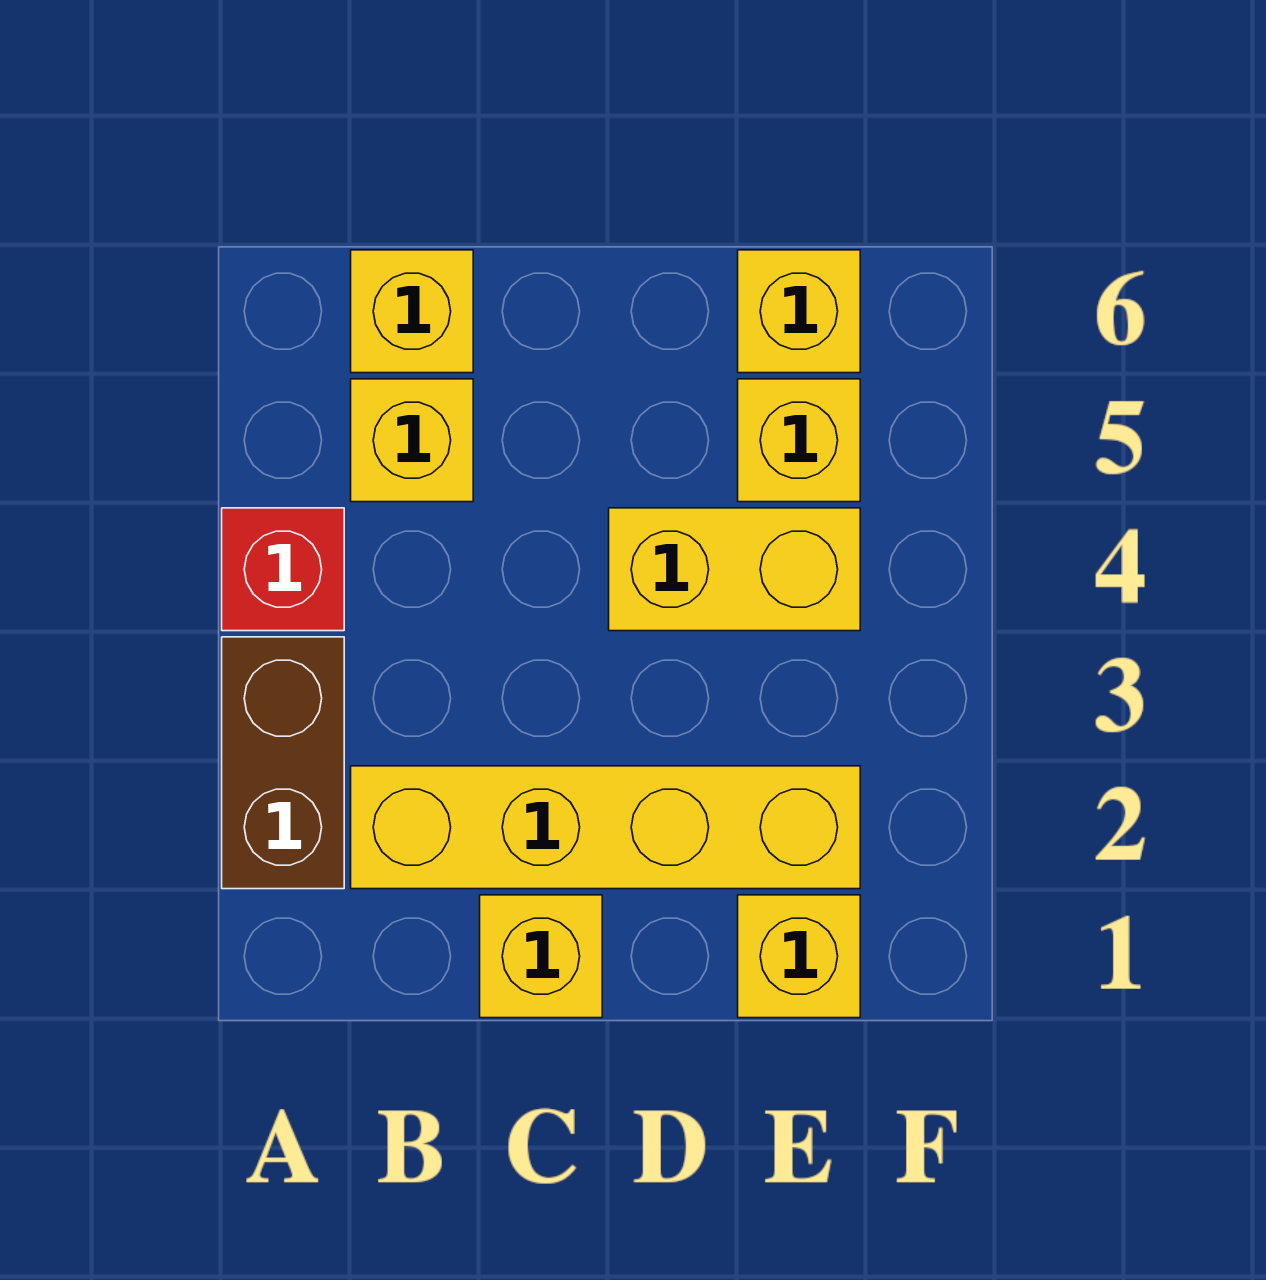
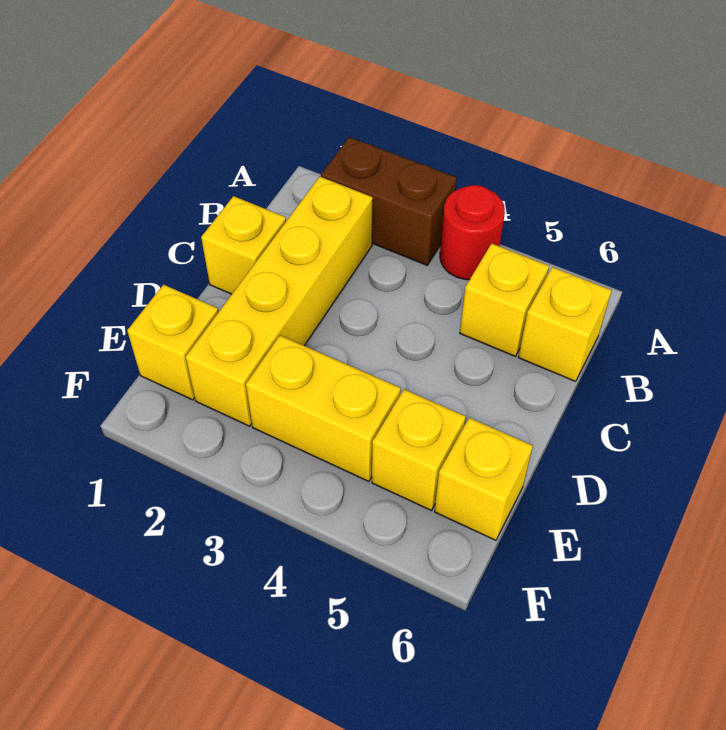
red brick A4 level 1 -> red round brick A4 level 1
yellow brick D4:E4 level 1 -> yellow brick E3:E4 level 1

